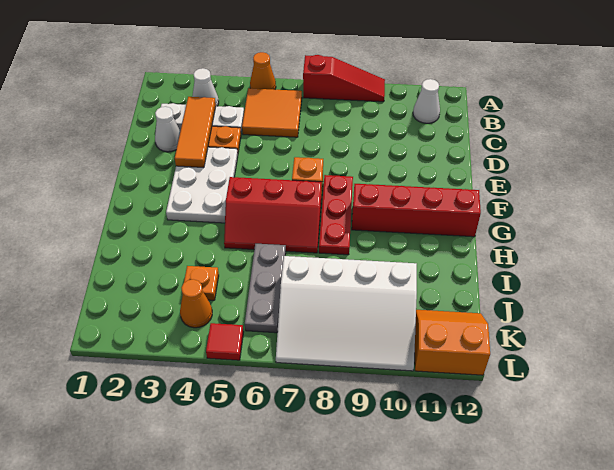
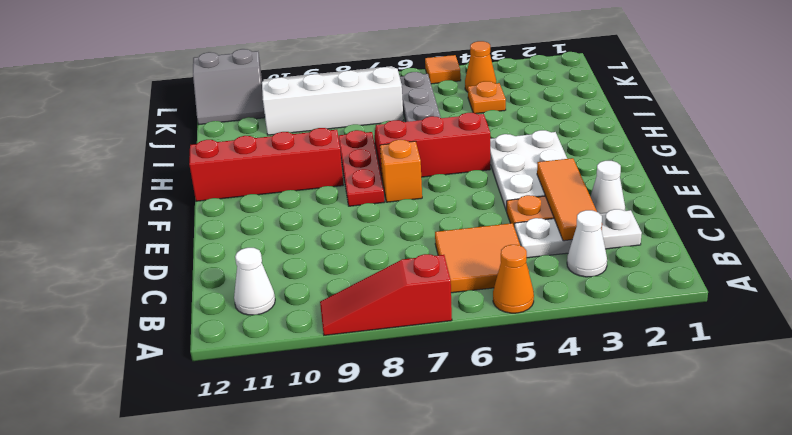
orange slope K11:L12 level 1 top L -> grey slope K11:L12 level 1 top L
red tile L5 level 1 -> orange tile L5 level 1

